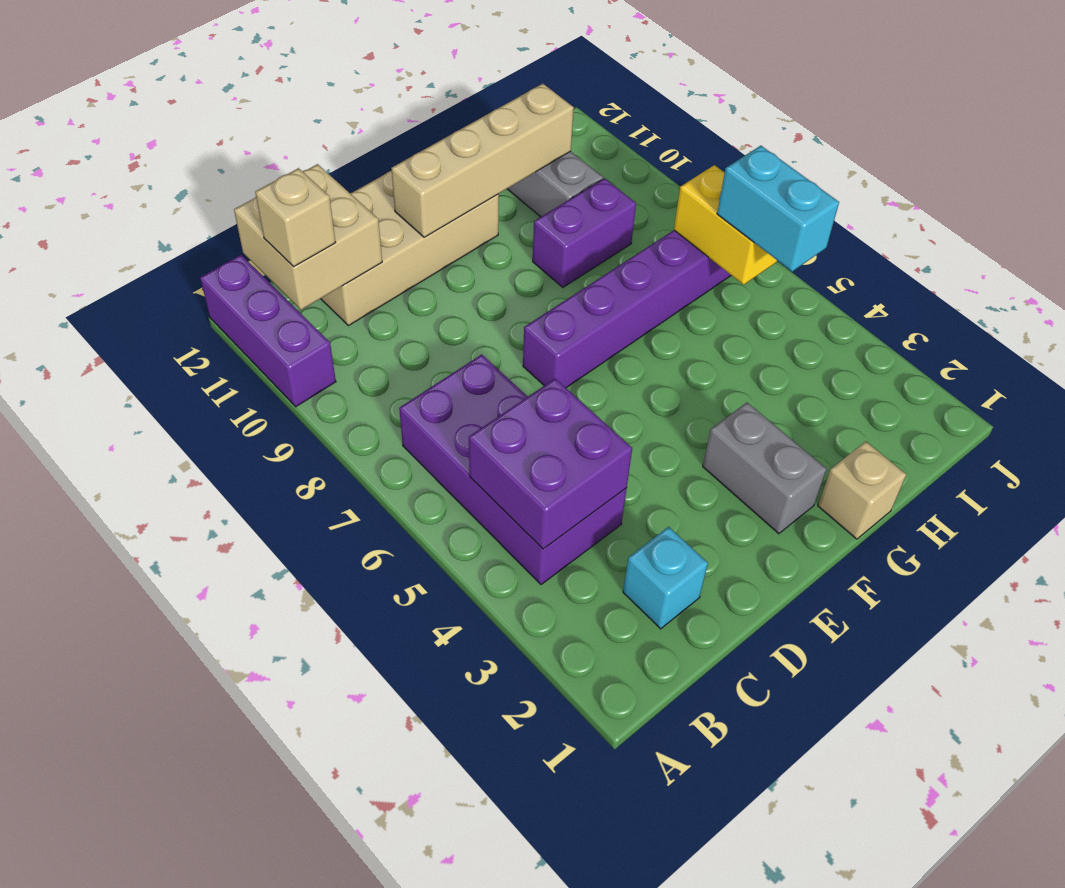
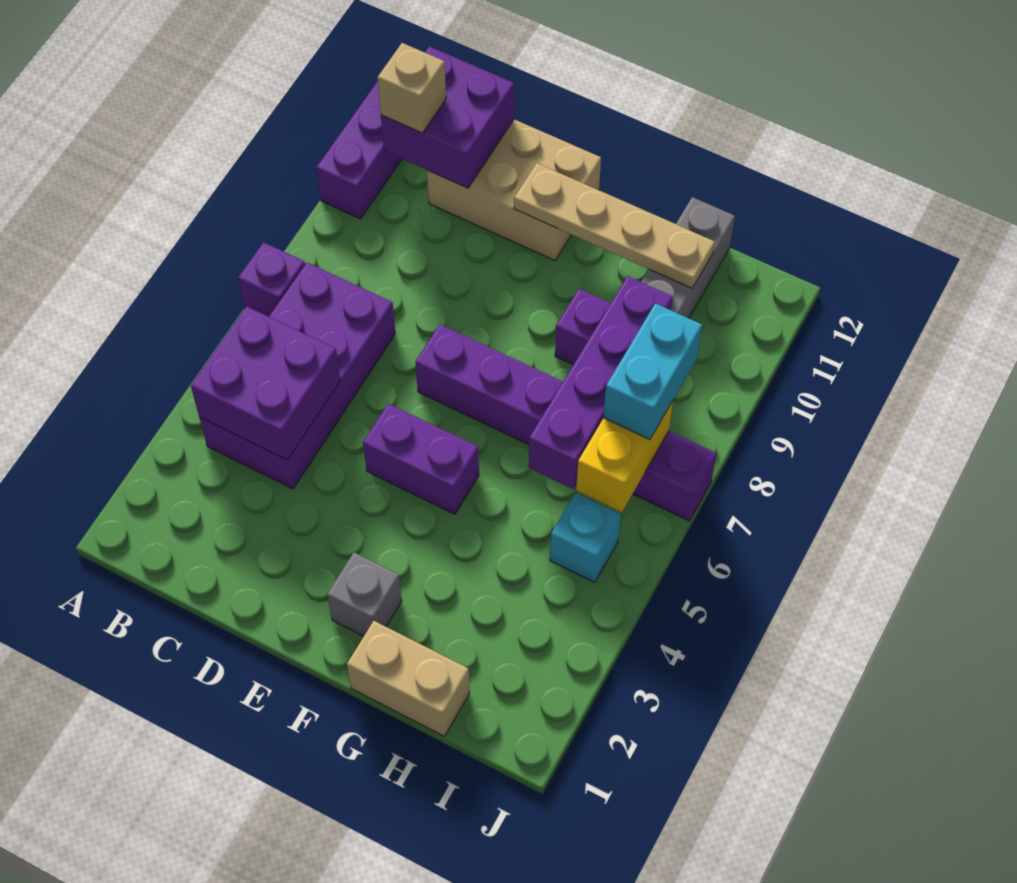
none -> purple brick A7 level 1
tan brick B11:C12 level 2 -> purple brick B11:C12 level 2
cyan brick C2 level 1 -> cyan brick I5 level 1
tan brick C11:F12 level 1 -> tan brick C11:E12 level 1
none -> purple brick E5:F5 level 1
tan brick E11:H11 level 2 -> tan plate E11:H11 level 2
grey brick F2:F3 level 1 -> grey brick F2 level 1
tan brick G1 level 1 -> tan brick G1:H1 level 1
none -> purple brick H6:H9 level 2
cyan brick I5:I6 level 3 -> cyan brick I7:I8 level 3

